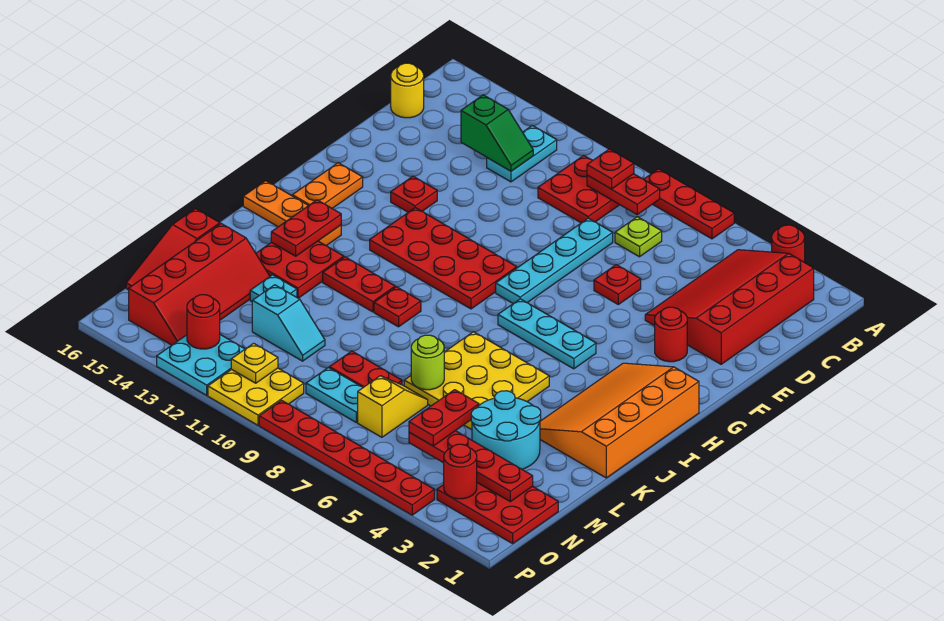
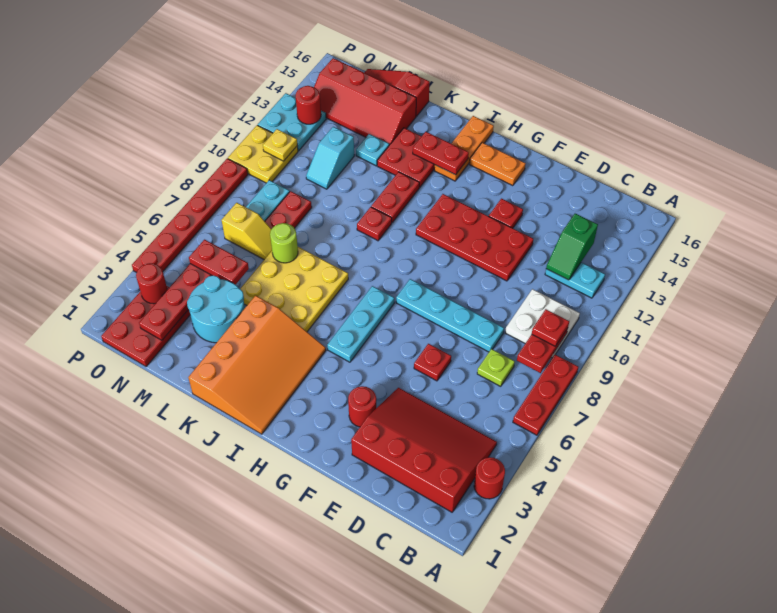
red plate B9:C10 level 1 -> white plate B9:C10 level 1
yellow round brick C16 level 1 -> none
red plate G9:H12 level 1 -> red plate E11:H12 level 1
orange slope H1:K3 level 1 top 1 -> orange slope I1:K4 level 1 top K

